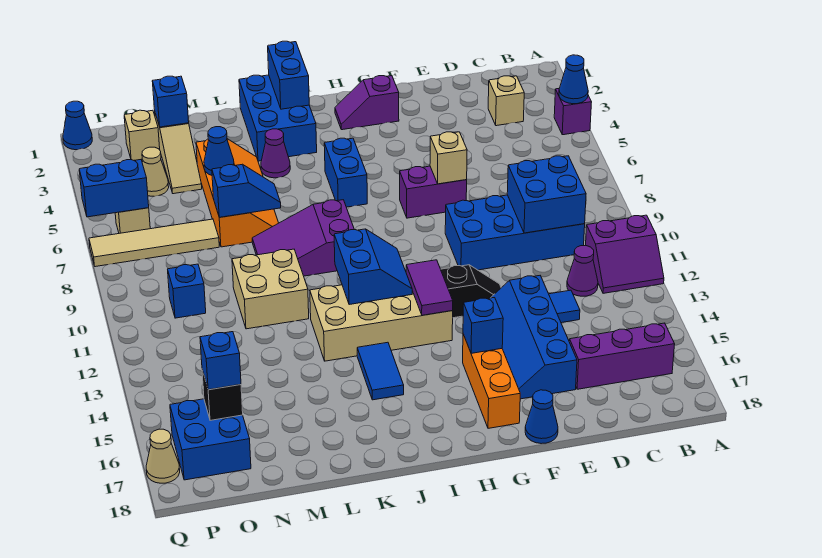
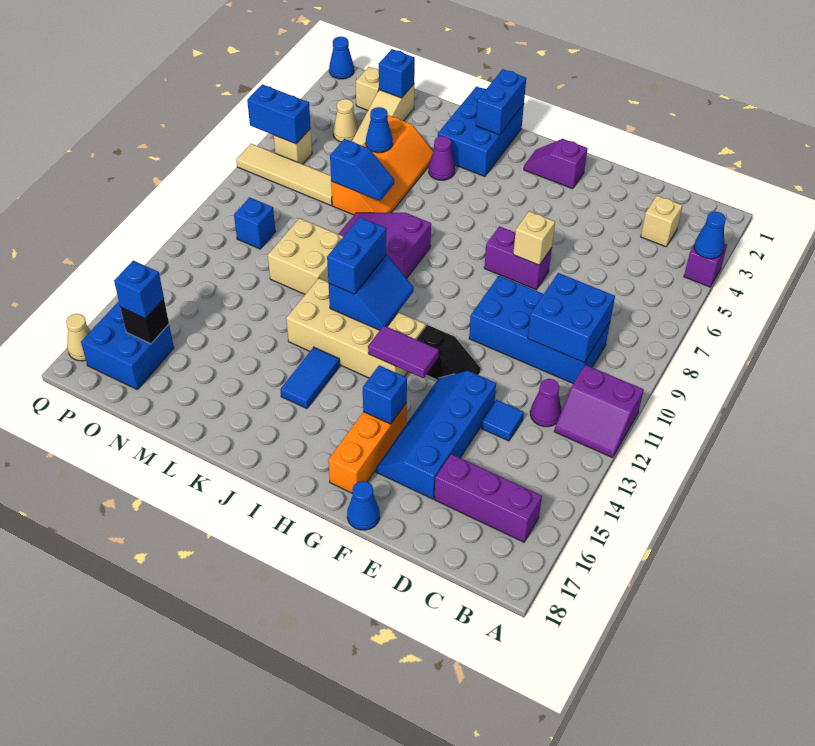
purple tile H12:H13 level 2 -> purple tile G13:H13 level 2
blue brick I5:I6 level 1 -> blue brick J11:J12 level 3

